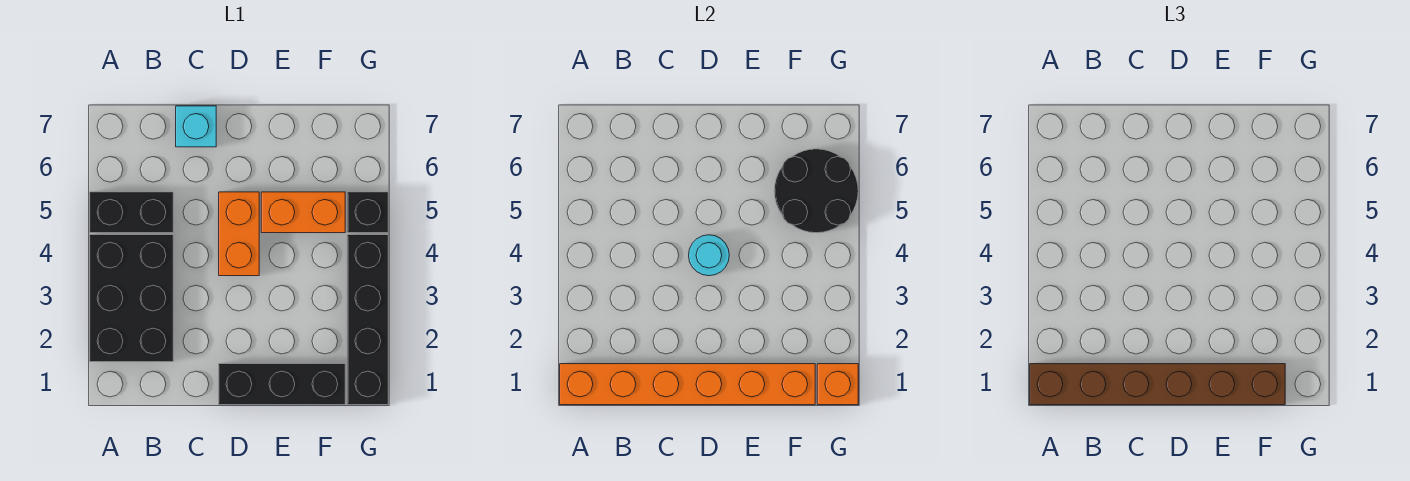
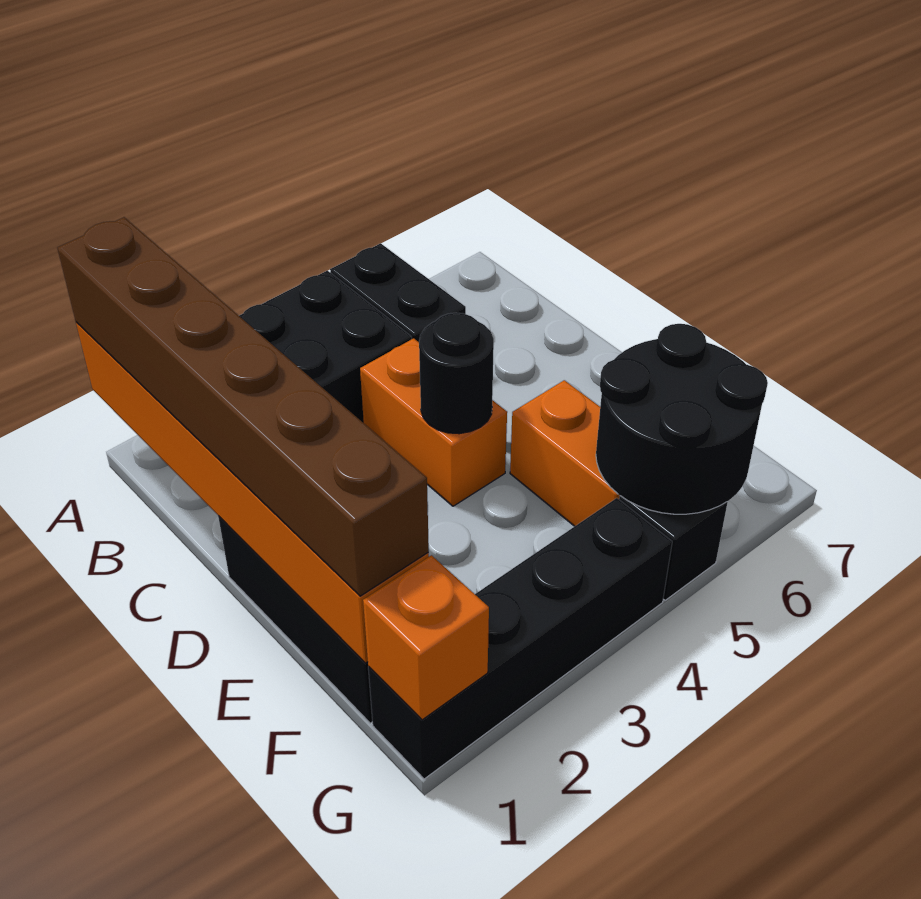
cyan brick C7 level 1 -> none
orange brick D4:D5 level 1 -> orange brick C4:D4 level 1
cyan round brick D4 level 2 -> black round brick D4 level 2

